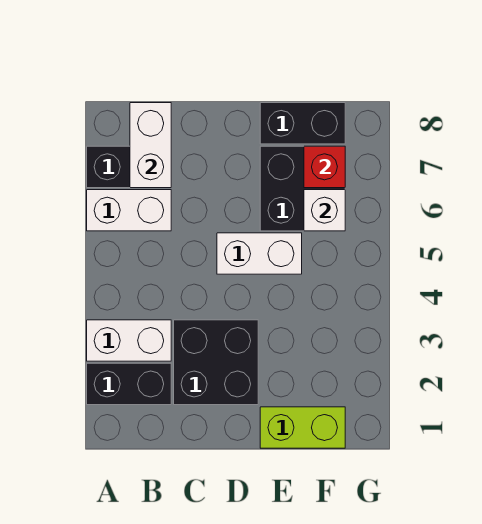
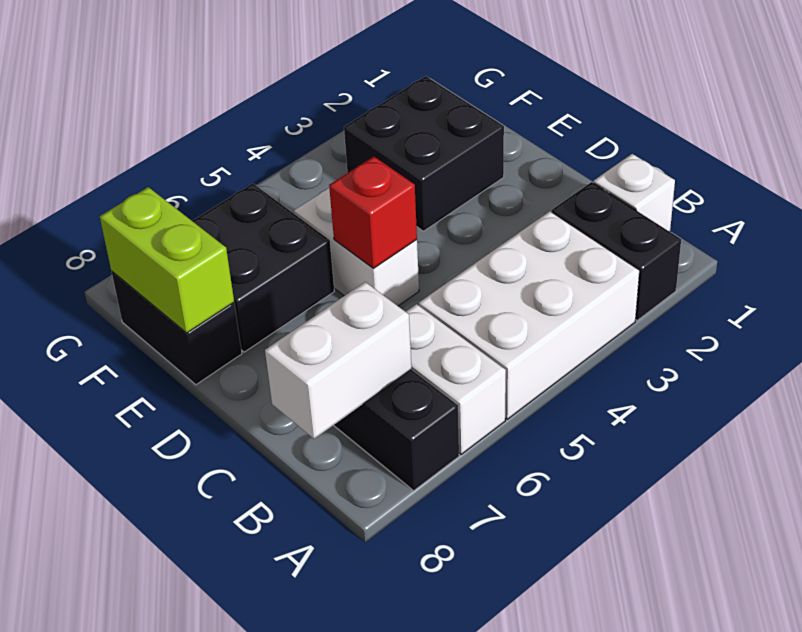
white brick A3:B3 level 1 -> white brick A3:B5 level 1
black brick C2:D3 level 1 -> black brick E2:F3 level 1
lime brick E1:F1 level 1 -> lime brick E8:F8 level 2
white brick F6 level 2 -> white brick B1 level 1
red brick F7 level 2 -> red brick D5 level 2

